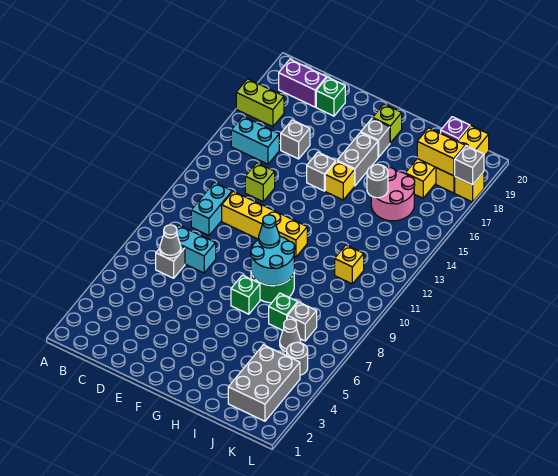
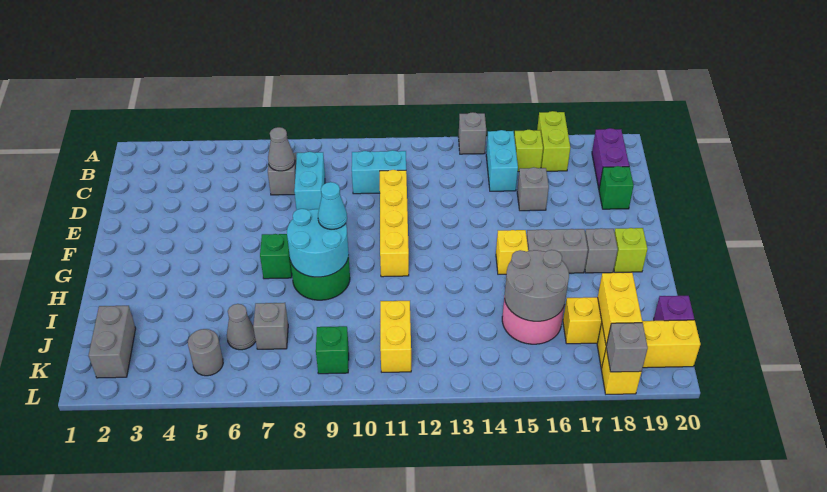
lime brick D13 level 1 -> lime brick B16 level 1
grey brick F15 level 1 -> grey brick A14 level 1
green brick I7 level 1 -> green brick K9 level 1
grey round brick I15 level 2 -> grey round brick I15:J16 level 2
grey brick J2:K4 level 1 -> grey brick J2:K2 level 1
yellow brick J11 level 1 -> yellow brick J11:K11 level 1

